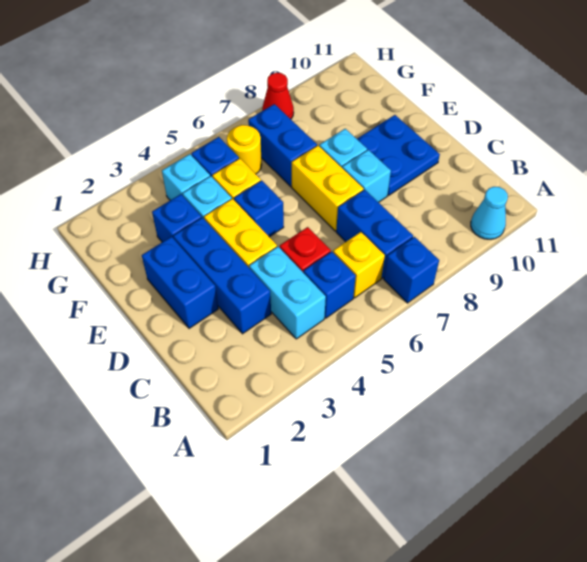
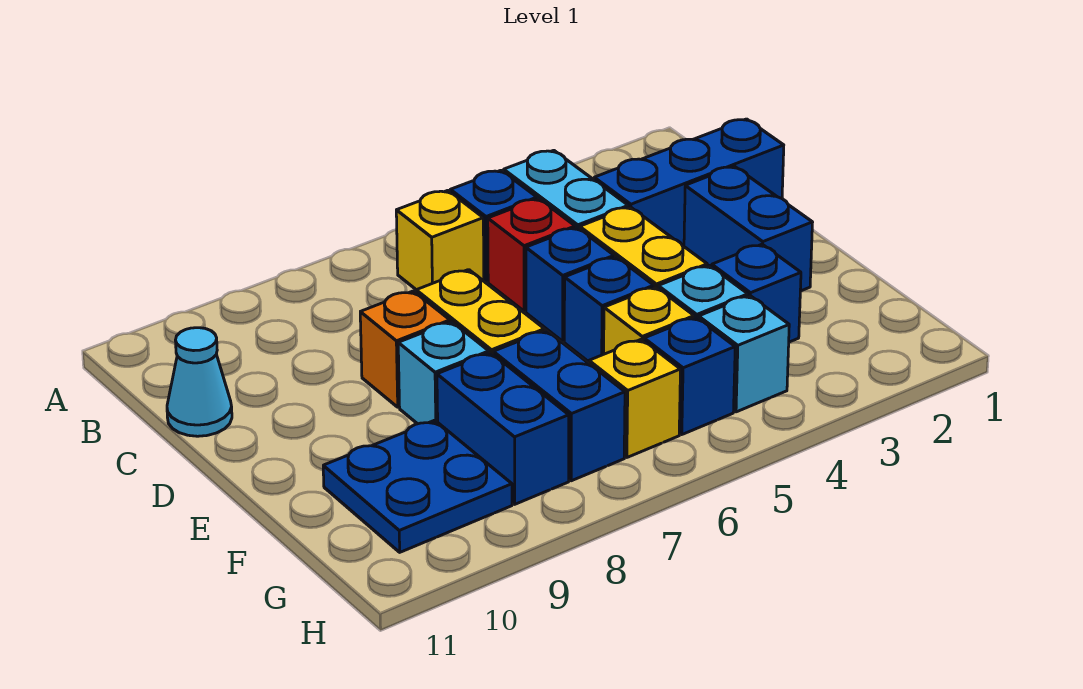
blue brick A7 level 1 -> blue brick D5 level 1
cyan cone A10 level 1 -> cyan cone C11 level 1
blue brick B7:C7 level 1 -> blue brick F8:G8 level 1
blue brick C3:E3 level 1 -> blue brick C1:C3 level 1
cyan brick D8 level 1 -> orange brick D8 level 1
blue plate D9:E10 level 1 -> blue plate F9:G10 level 1
yellow round brick G6 level 1 -> yellow brick G6 level 1
red cone H8 level 1 -> none

